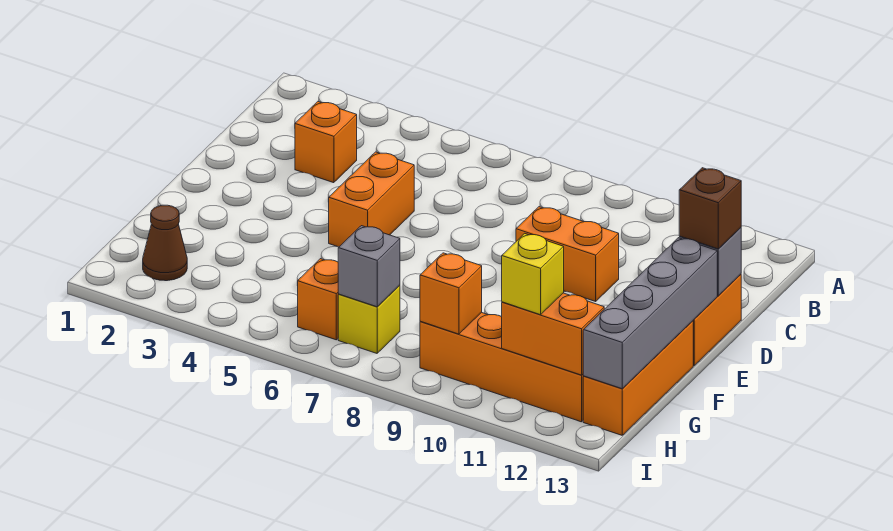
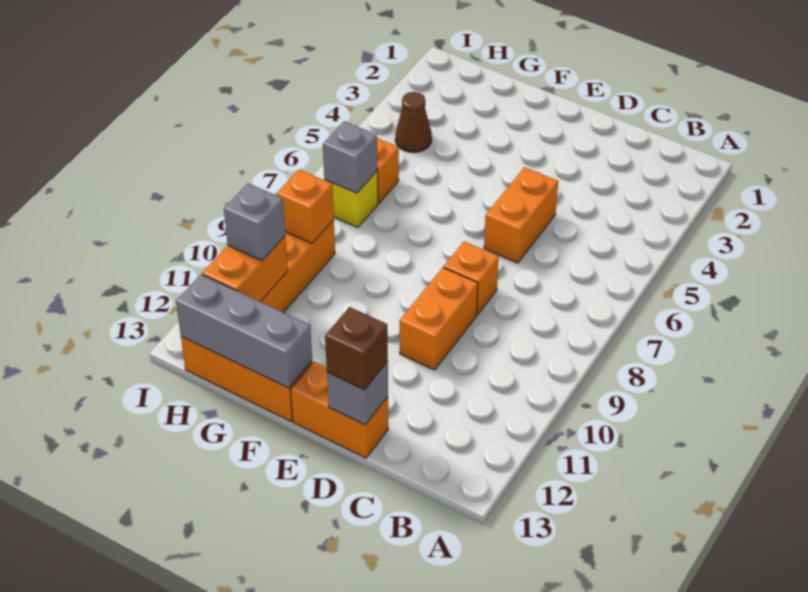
orange brick C3 level 1 -> orange brick D8 level 1
orange brick D5:E5 level 1 -> orange brick D5:D6 level 1
grey brick E13:H13 level 2 -> grey brick F13:H13 level 2
brown cone H2 level 1 -> brown cone H4 level 1
yellow brick H11 level 3 -> grey brick H11 level 3

